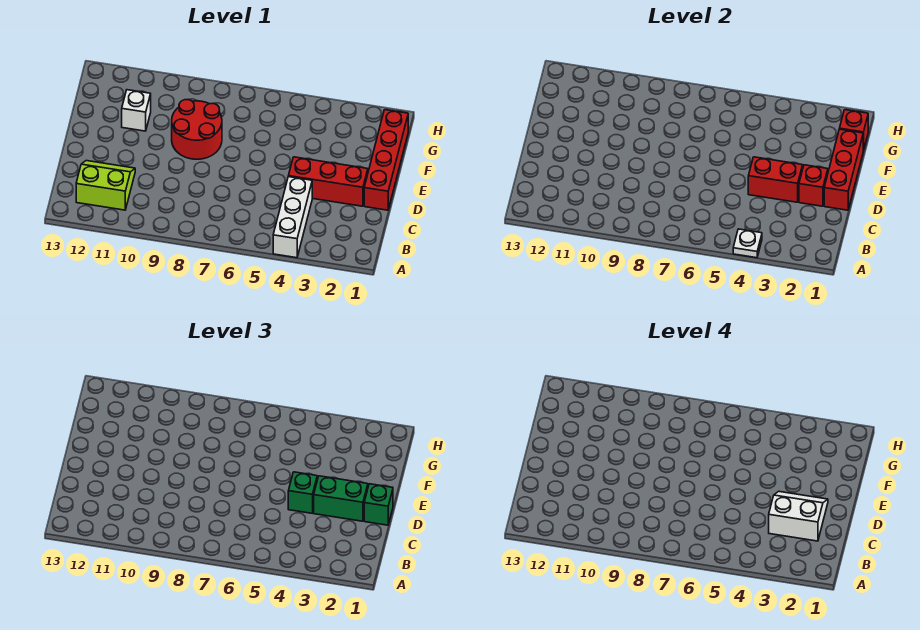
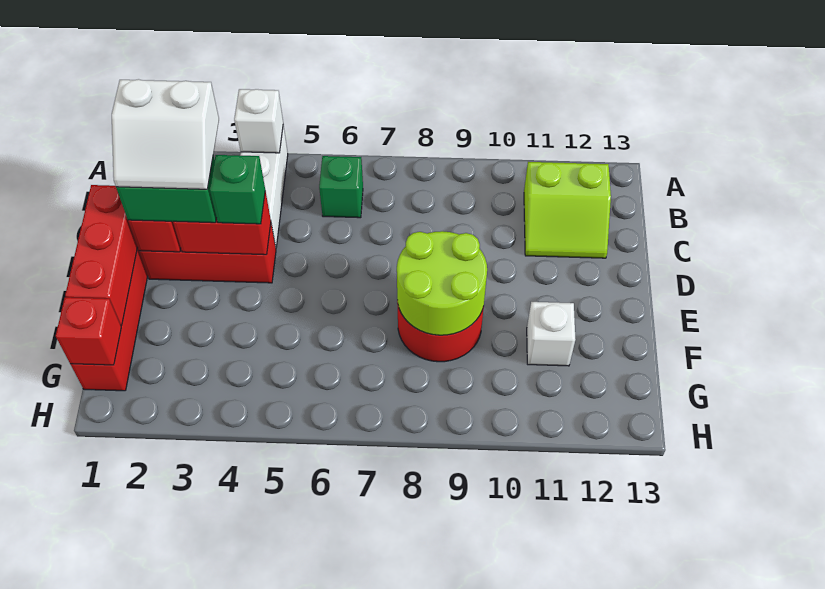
white plate A4 level 2 -> white brick A4 level 2
green brick D1 level 3 -> green brick B6 level 1
none -> lime round brick E8:F9 level 2

